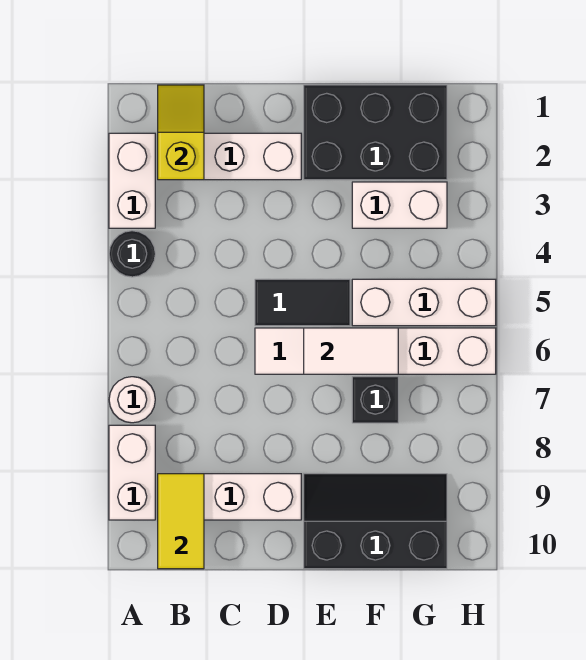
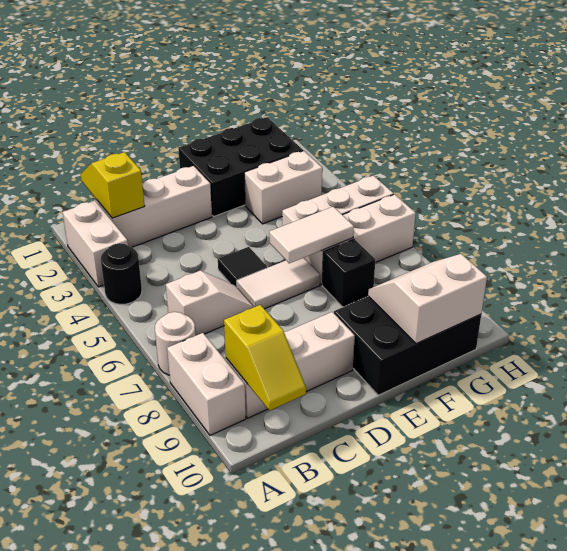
none -> white slope B6:C6 level 1 top B
yellow tile B9:B10 level 2 -> yellow slope B9:B10 level 2 top 9
black tile D5:E5 level 1 -> black tile D5 level 1
black slope E9:G10 level 1 top 10 -> black brick E9:G10 level 1
none -> white slope F9:G10 level 2 top 10

